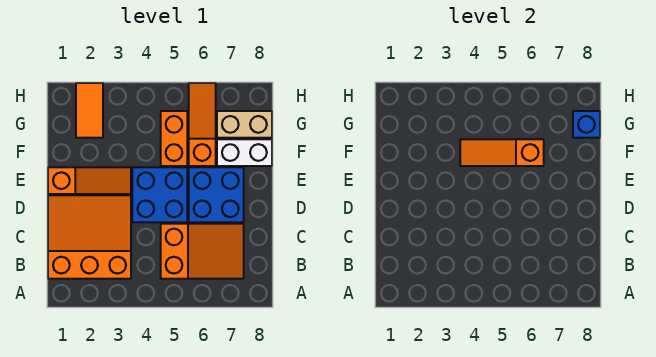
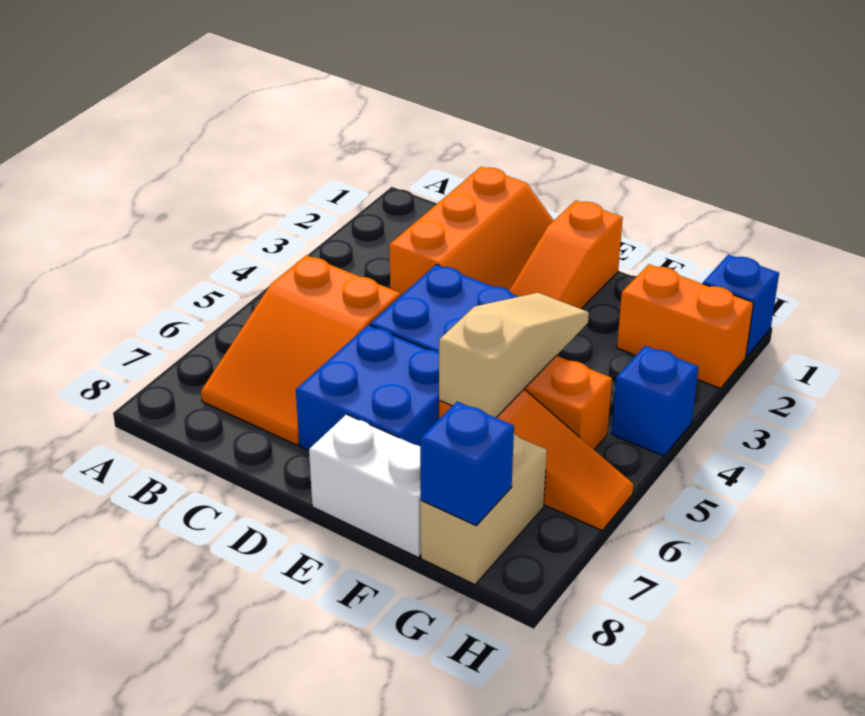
orange slope B1:D3 level 1 top B -> orange slope C1:D3 level 1 top C
orange slope F4:F6 level 2 top 6 -> tan slope F4:F6 level 2 top 6
white brick F7:F8 level 1 -> white brick E8:F8 level 1
orange tile G2:H2 level 1 -> orange brick G2:H2 level 1
none -> blue brick H1 level 1
none -> blue brick H4 level 1

